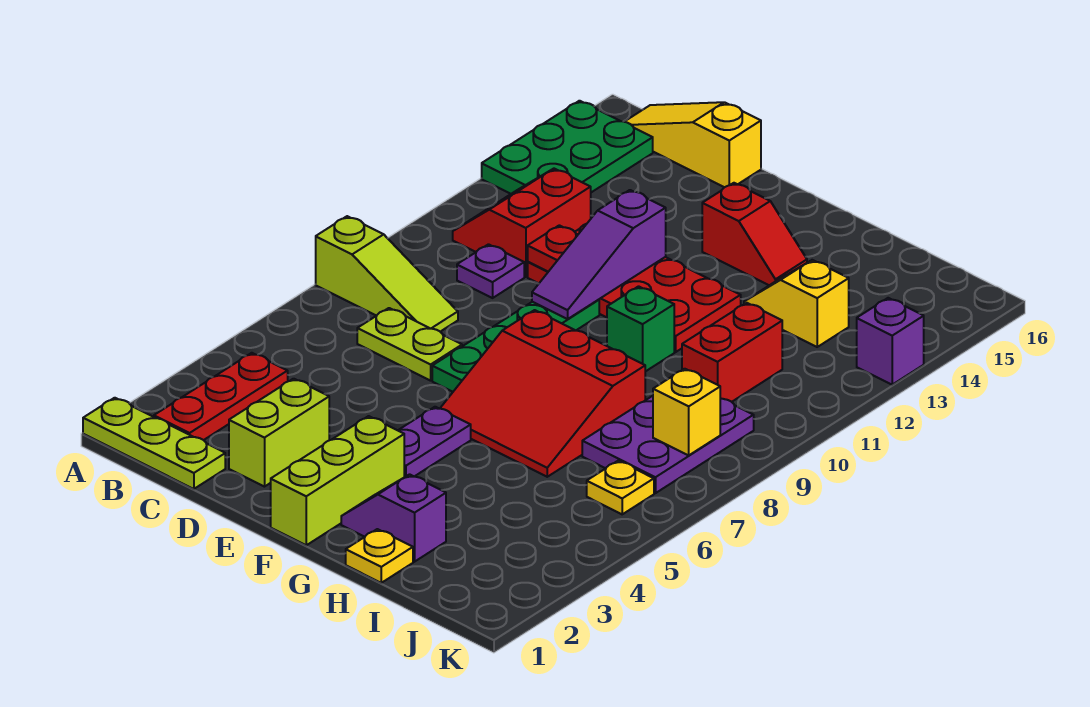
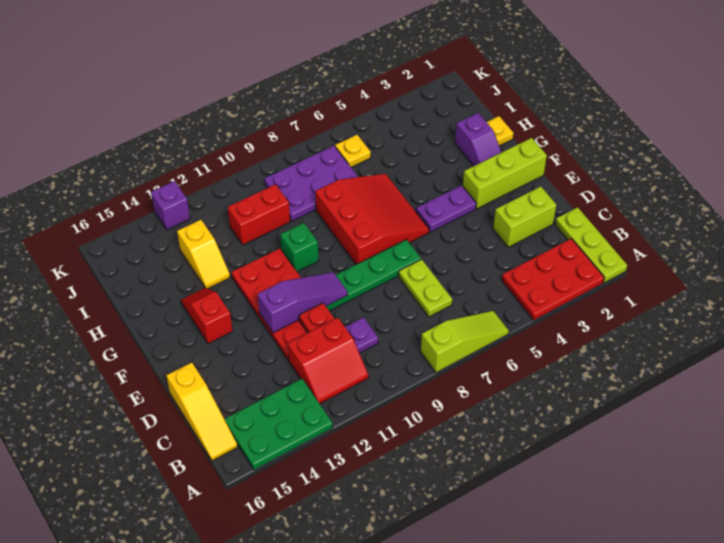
lime slope A8:C8 level 1 top A -> lime slope A6:A8 level 1 top 8
red plate B2:B4 level 1 -> red plate A2:B4 level 1
yellow brick J8 level 2 -> none

